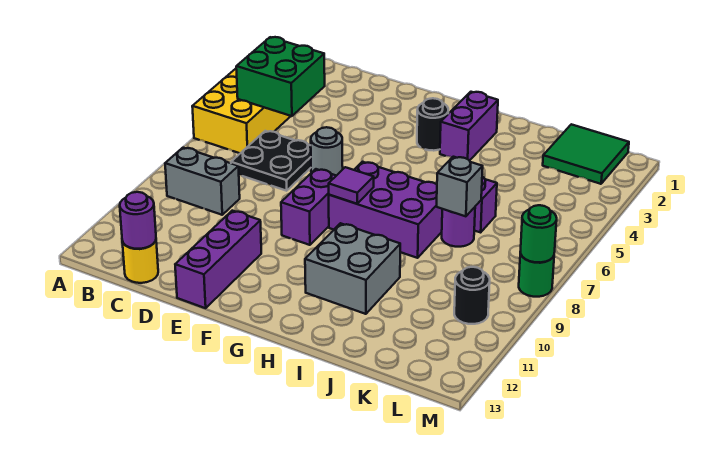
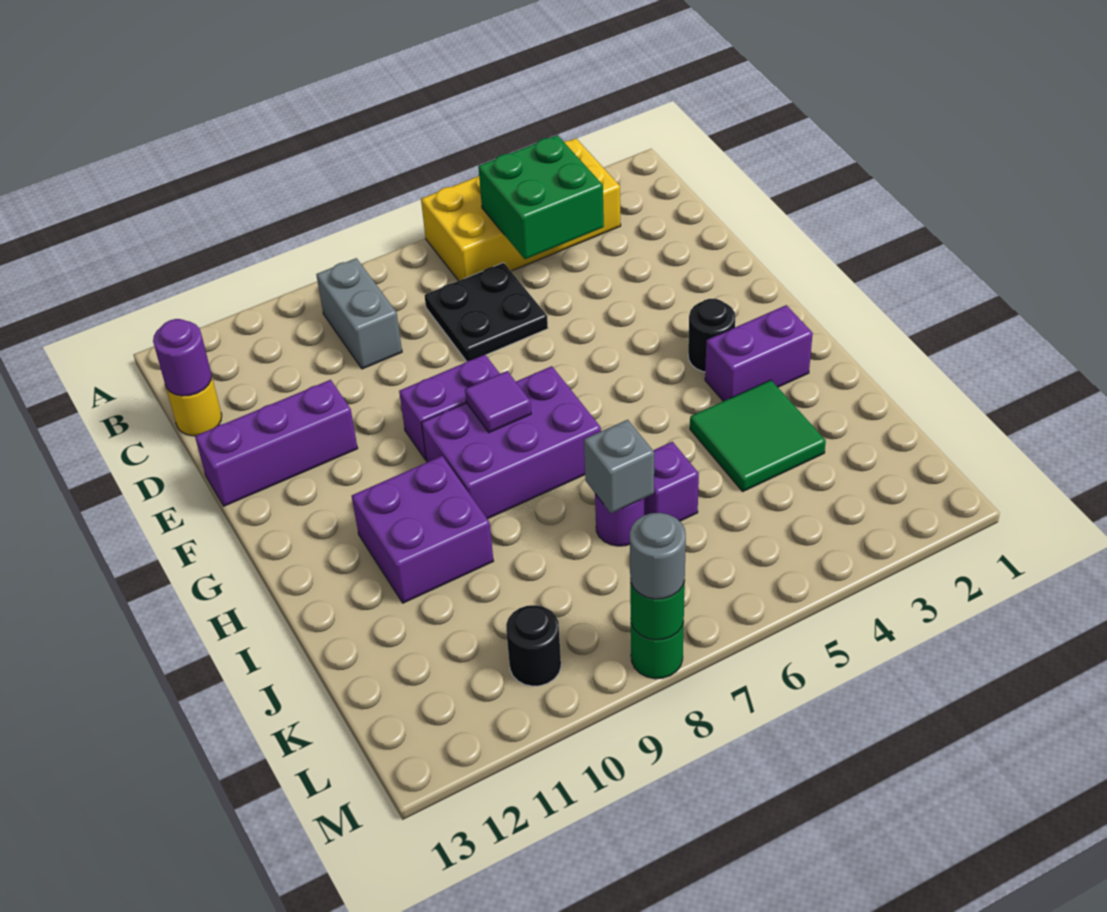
grey round brick E6 level 1 -> grey round brick M8 level 3
purple brick G7:I8 level 1 -> purple brick G7:H9 level 1
grey brick H10:I11 level 1 -> purple brick H10:I11 level 1
green tile K1:L2 level 1 -> green tile I3:J4 level 1

